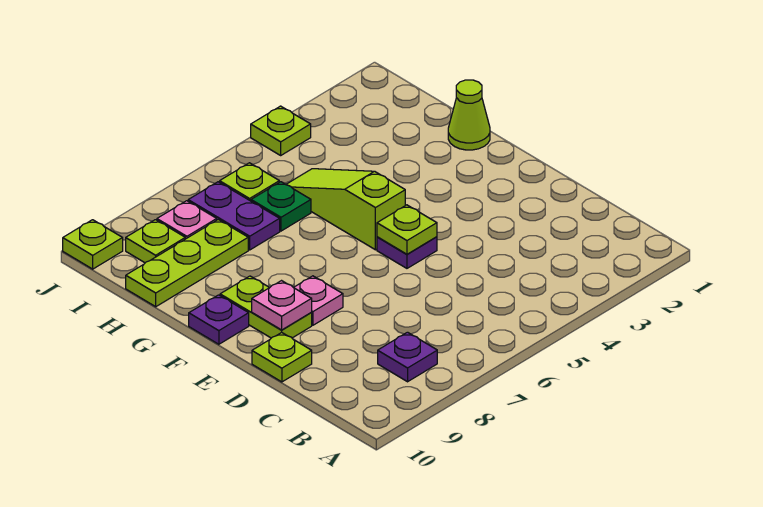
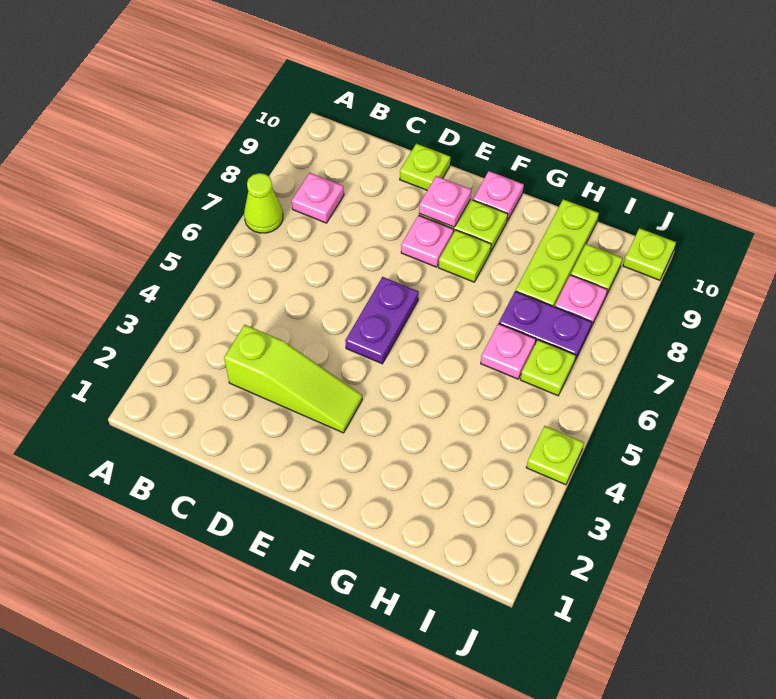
purple plate B8 level 1 -> pink plate B8 level 1
purple plate E5 level 1 -> purple plate E5:E6 level 1
lime plate E5 level 2 -> lime plate F8 level 1
lime slope F5:H5 level 1 top F -> lime slope C3:E3 level 1 top C
purple plate F10 level 1 -> pink plate F10 level 1
lime cone G1 level 1 -> lime cone A7 level 1
green plate H6 level 1 -> pink plate H6 level 1

